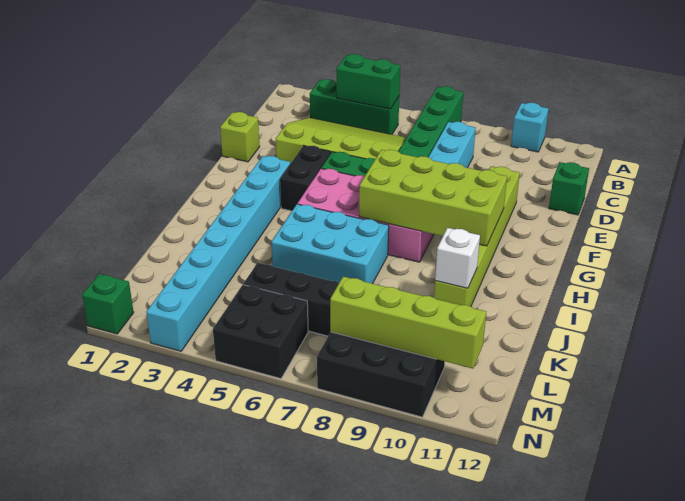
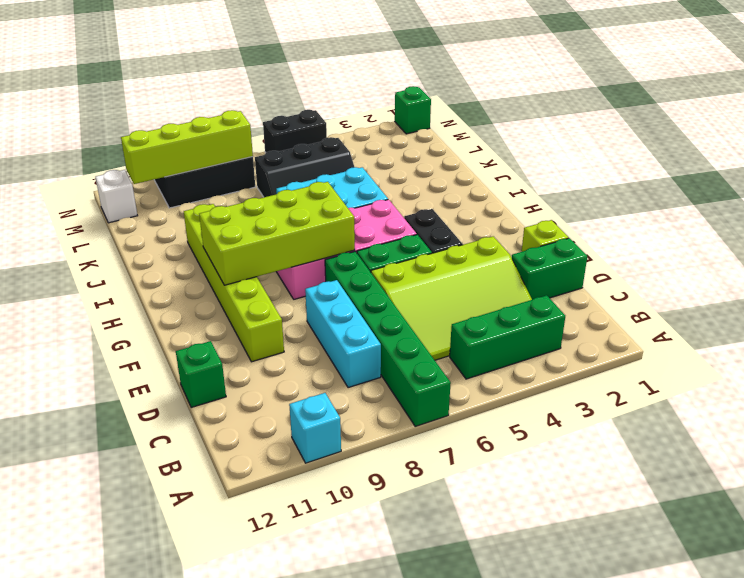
green brick B4:B5 level 2 -> green brick D1:D2 level 1
cyan brick G3:N3 level 1 -> none
white brick J10 level 2 -> white brick M12 level 1
black brick M5:N6 level 1 -> black brick N5:N6 level 1

